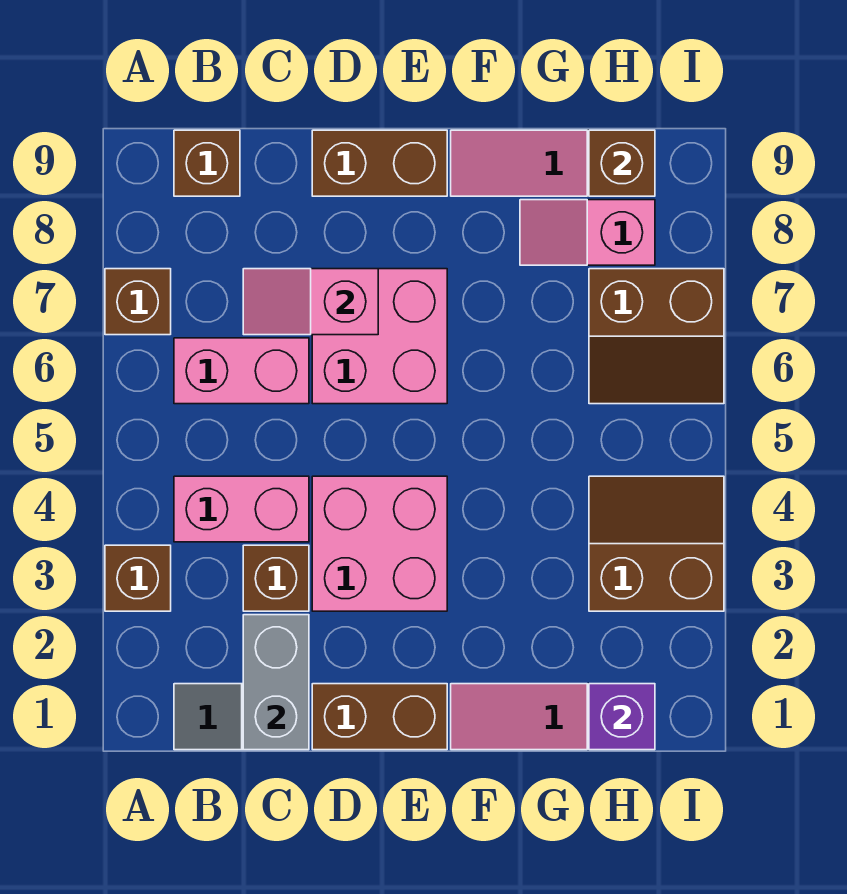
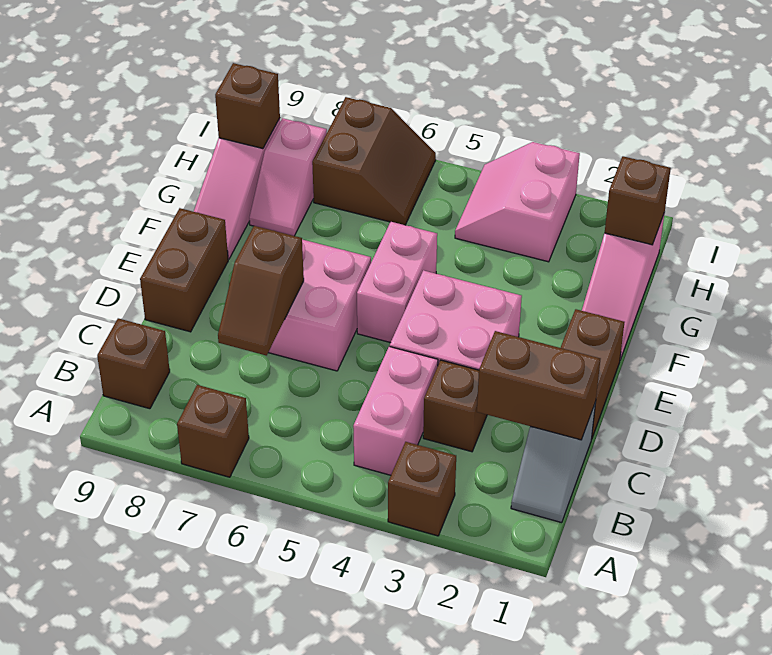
pink brick B6:C6 level 1 -> pink brick E5:F5 level 1
grey brick C1:C2 level 2 -> brown brick C1:C2 level 2
pink slope C7:D7 level 2 top D -> brown slope C7:D7 level 2 top D
purple brick H1 level 2 -> brown brick H1 level 2
brown slope H3:I4 level 1 top 3 -> pink slope H3:I4 level 1 top 3

